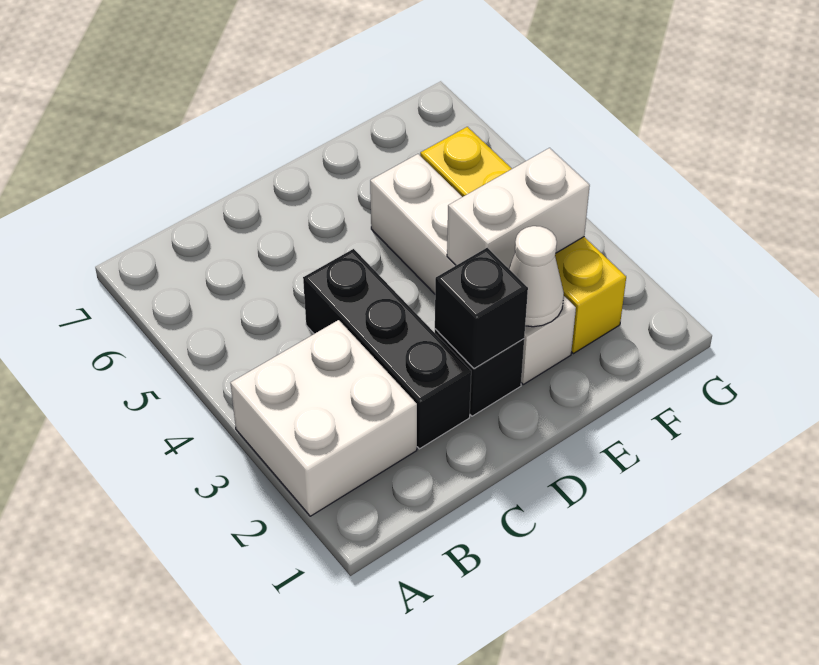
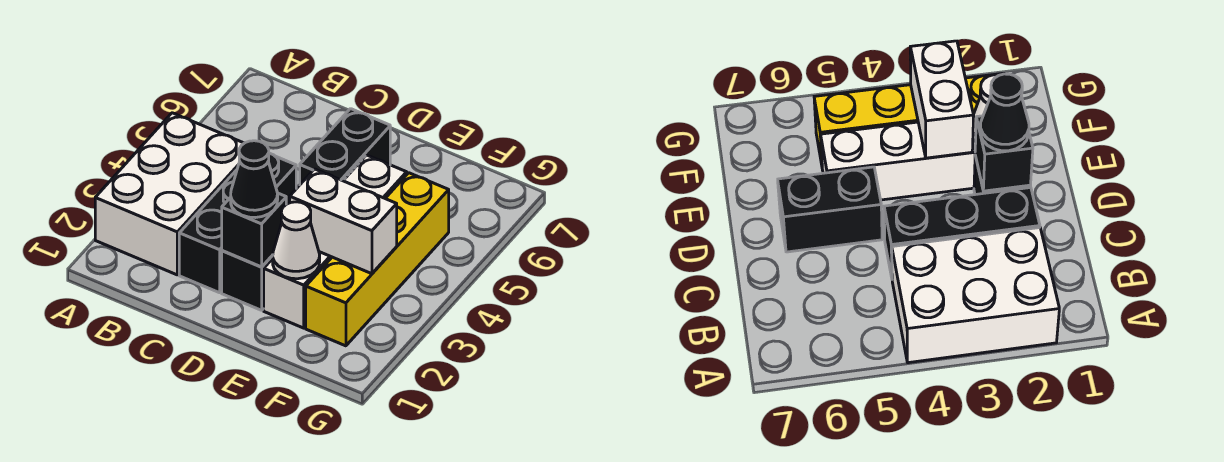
white brick A2:B3 level 1 -> white brick A2:B4 level 1
none -> black cone D2 level 3
none -> black brick D5:D6 level 1

